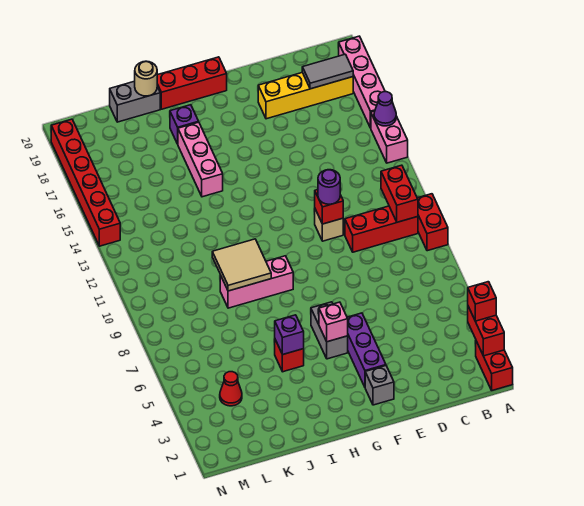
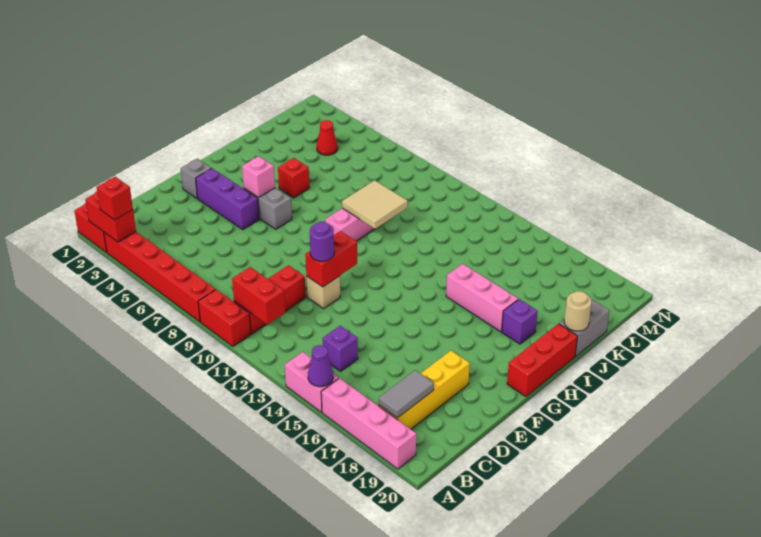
red brick E11 level 2 -> red brick E11:F11 level 2
purple brick I5 level 2 -> purple brick C14 level 1
red brick N14:N19 level 1 -> red brick A3:A8 level 1

